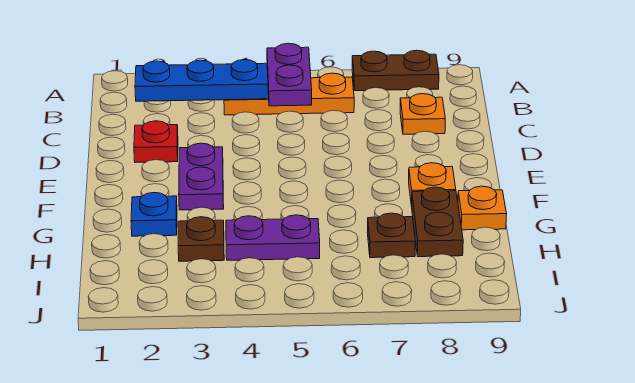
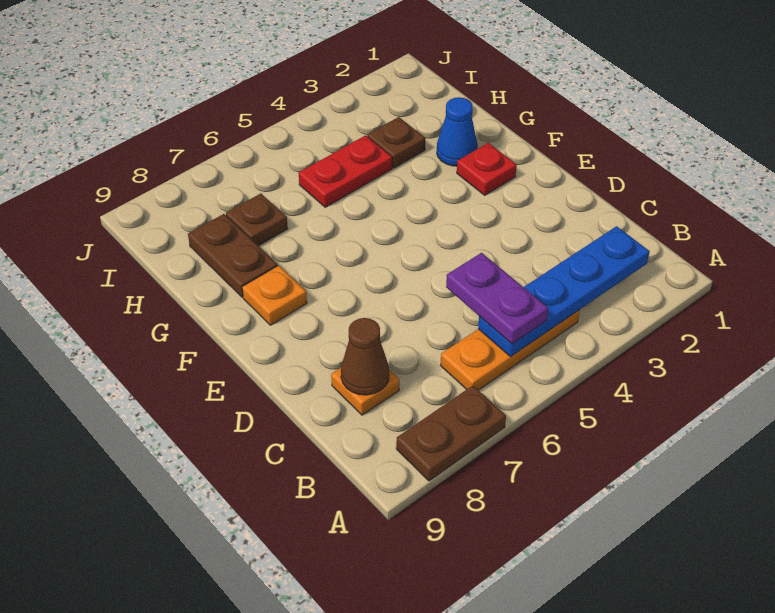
none -> brown cone C8 level 2
red plate D2 level 1 -> red plate F2 level 1
purple plate E3:F3 level 1 -> none
blue plate G2 level 1 -> blue cone G2 level 1
orange plate G9 level 1 -> none
purple plate H4:H5 level 1 -> red plate H4:H5 level 1

